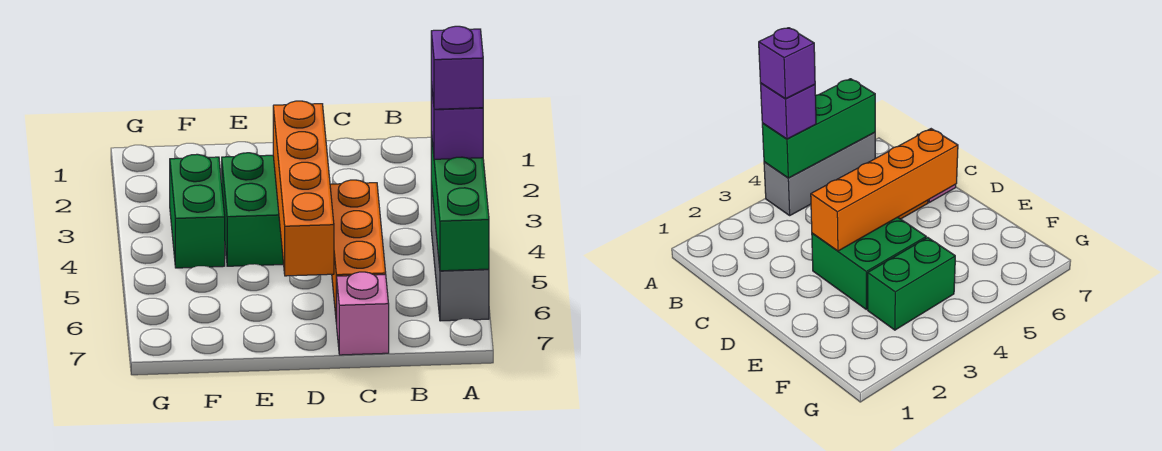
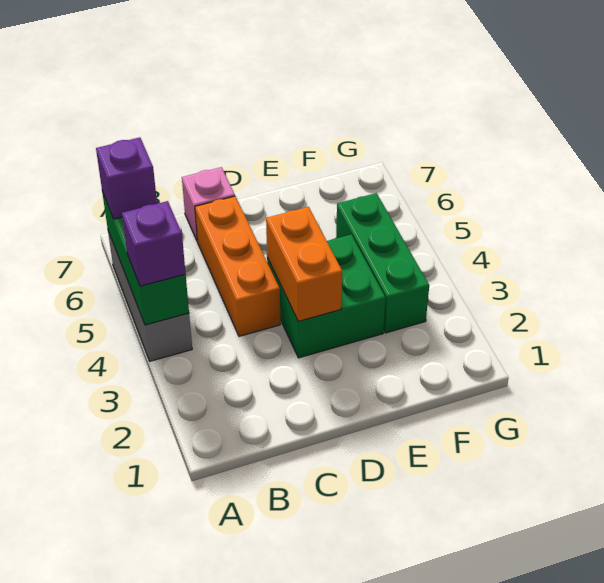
purple brick A4 level 4 -> purple brick A6 level 3
orange brick D3:D6 level 2 -> orange brick D3:D4 level 2
green brick F3:F4 level 1 -> green brick F3:F5 level 1

